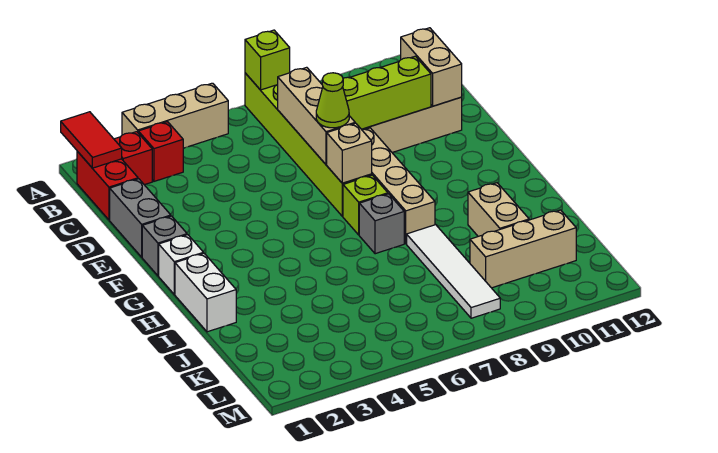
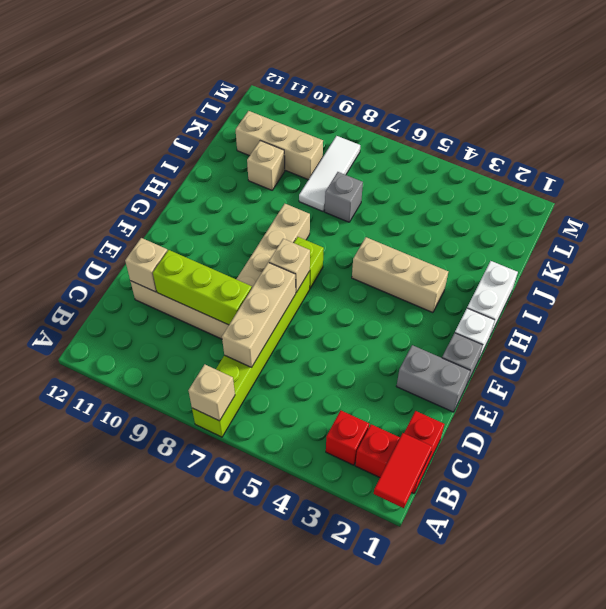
tan brick A3:A5 level 1 -> tan brick H3:H5 level 1
lime brick A7 level 2 -> tan brick A7 level 2
tan brick C11:D11 level 2 -> tan brick D11 level 2
grey brick D1:E1 level 1 -> grey brick E1:E2 level 1
lime cone E7 level 3 -> none
grey brick H7 level 1 -> grey brick J7 level 1
white tile I8:L8 level 1 -> white tile J8:L8 level 1
tan brick I10:J10 level 1 -> tan brick J10 level 1

